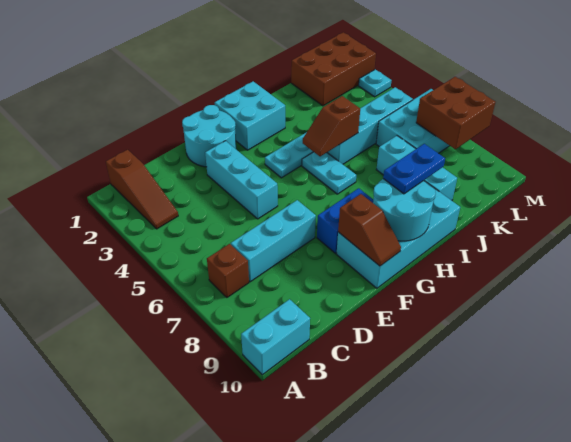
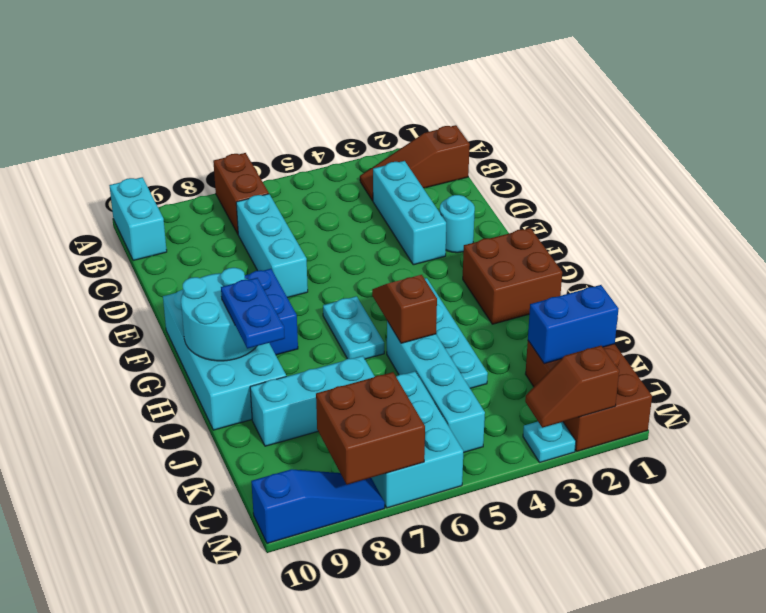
brown brick B7 level 1 -> brown brick A7:B7 level 1
cyan round brick E1:F2 level 1 -> cyan round brick E2 level 1
cyan brick E3:E5 level 1 -> cyan brick C3:E3 level 1
brown slope F9:F10 level 2 top 9 -> brown slope M2:M3 level 2 top 2
cyan brick G1:H2 level 1 -> brown brick G1:H2 level 1
cyan plate H5:H6 level 1 -> cyan plate G6:H6 level 1
none -> blue brick K1:K2 level 2
none -> blue slope M8:M10 level 1 top 10

